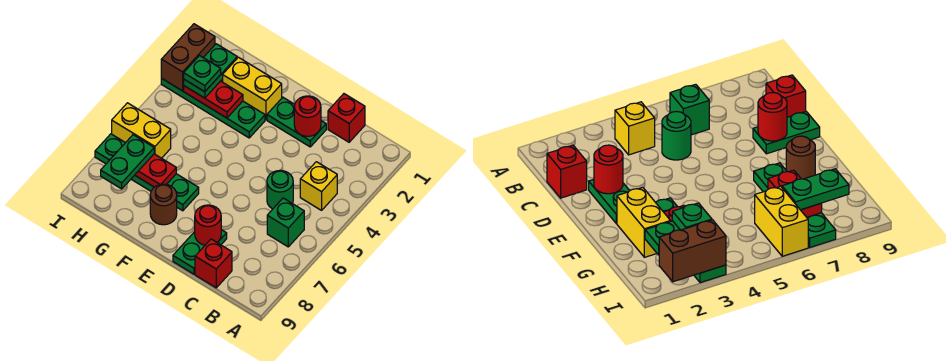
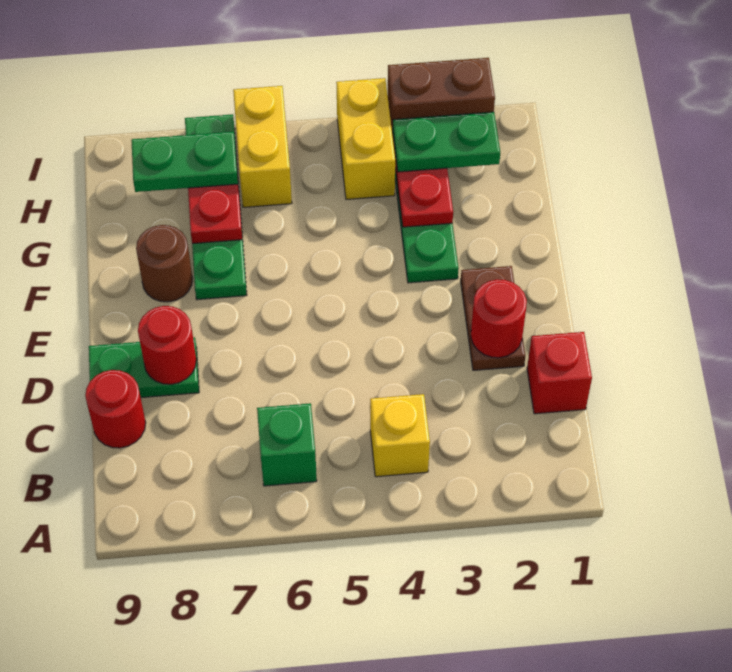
green round brick C5 level 1 -> none
red brick C9 level 1 -> red round brick C9 level 1
green plate D2:E2 level 1 -> brown plate D2:E2 level 1
yellow brick F2:G2 level 1 -> yellow brick H4:I4 level 1
green plate H3 level 4 -> none

